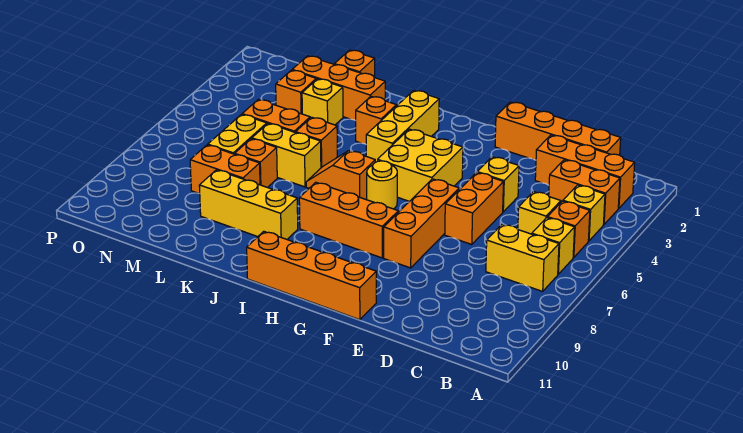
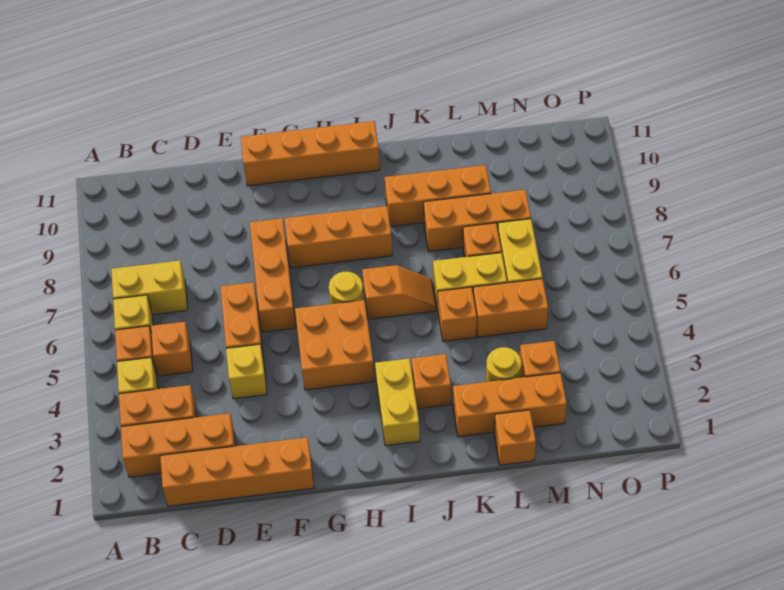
yellow brick C5 level 1 -> orange brick C5 level 1
yellow brick G4:H5 level 1 -> orange brick G4:H5 level 1
yellow brick I2:I4 level 1 -> yellow brick I2:I3 level 1
yellow brick J9:L9 level 1 -> orange brick J9:L9 level 1
yellow brick L3 level 1 -> yellow round brick L3 level 1
orange brick L8:M8 level 1 -> orange brick K8:M8 level 1

